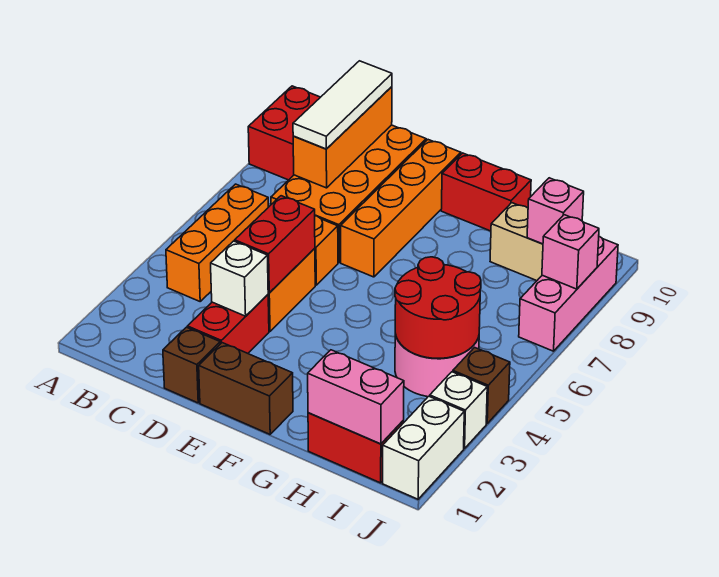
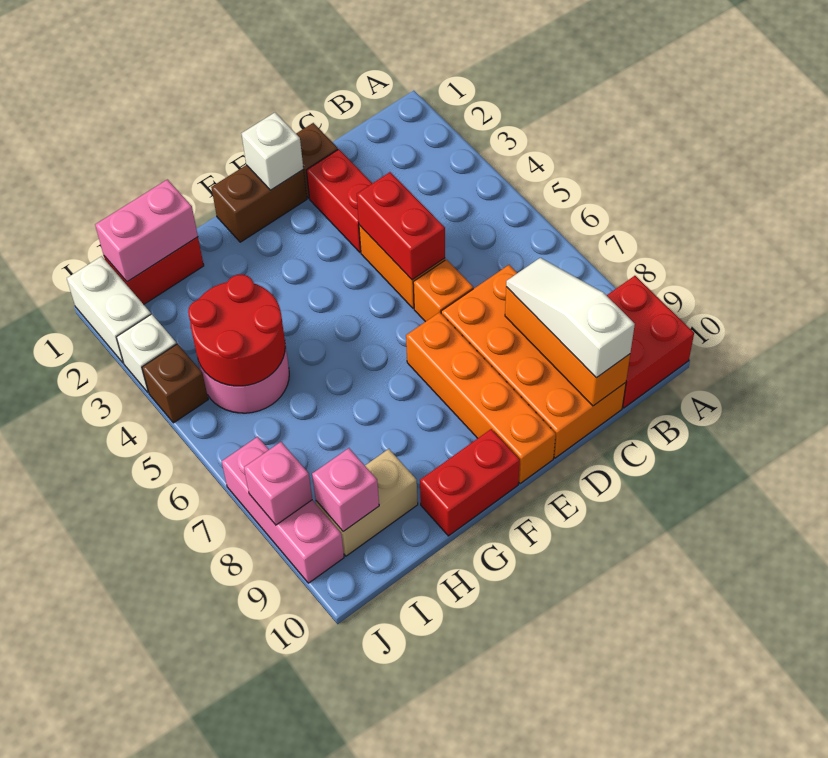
orange brick B4:B6 level 1 -> none
white tile C8:C10 level 3 -> white slope C8:C10 level 3 top 10
white brick D3 level 2 -> white brick E1 level 2

